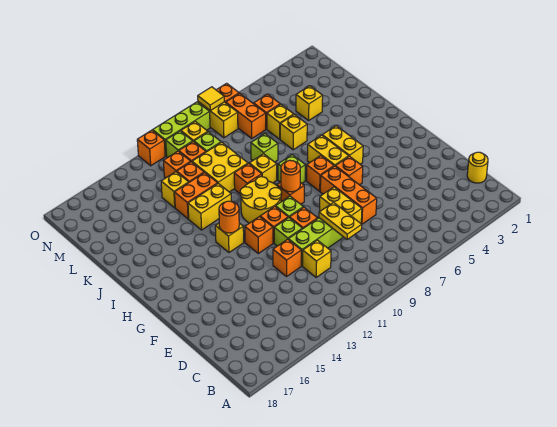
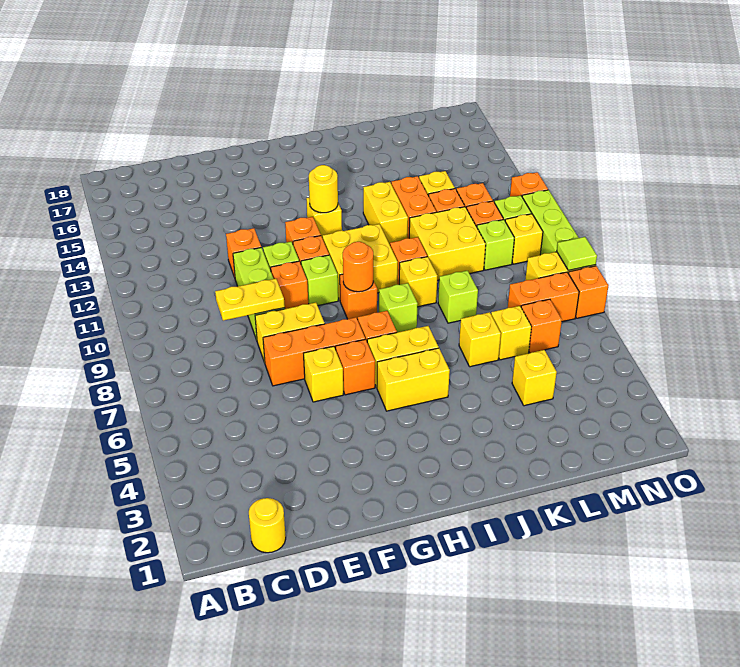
yellow brick D11 level 1 -> yellow brick F6 level 1
yellow round brick H10:I11 level 1 -> yellow brick H10:I11 level 1
orange round brick H13 level 2 -> yellow round brick H13 level 2
yellow tile O8 level 2 -> lime tile O8 level 2

